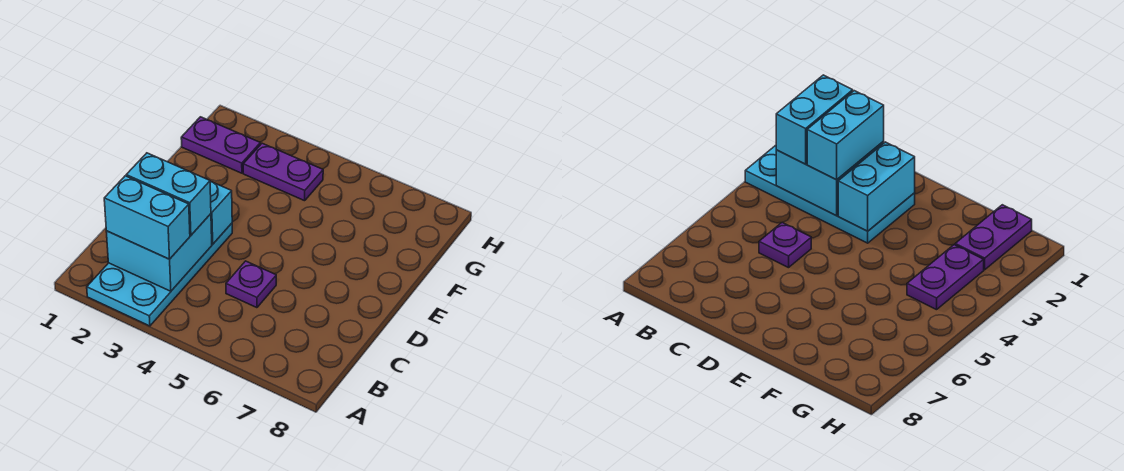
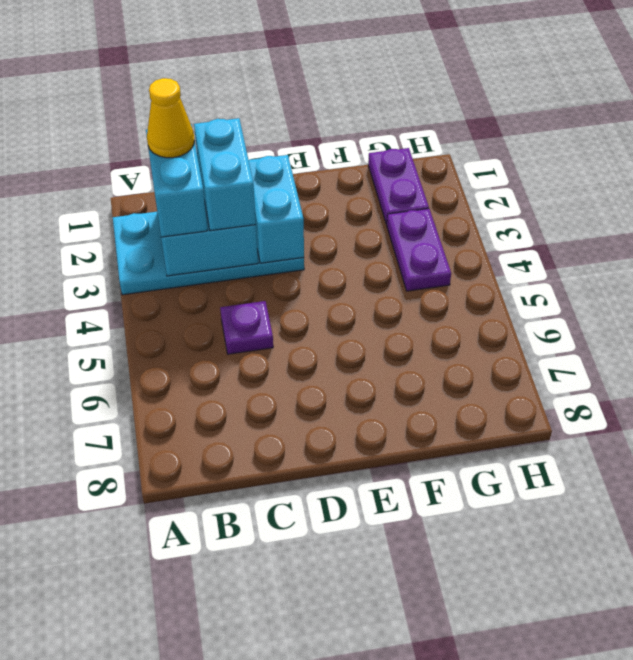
none -> yellow cone B2 level 4

